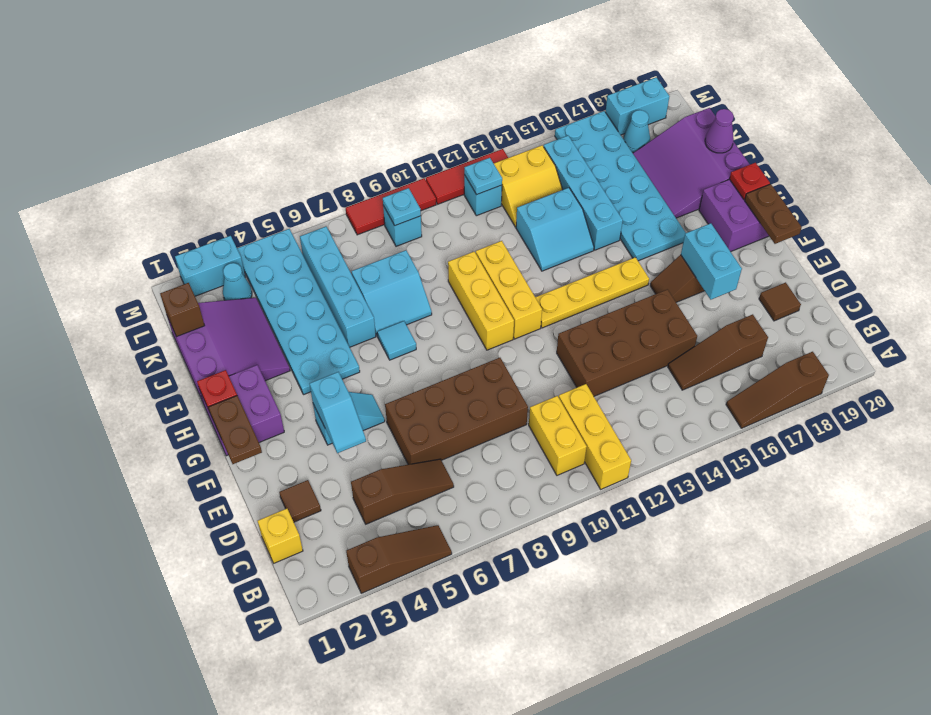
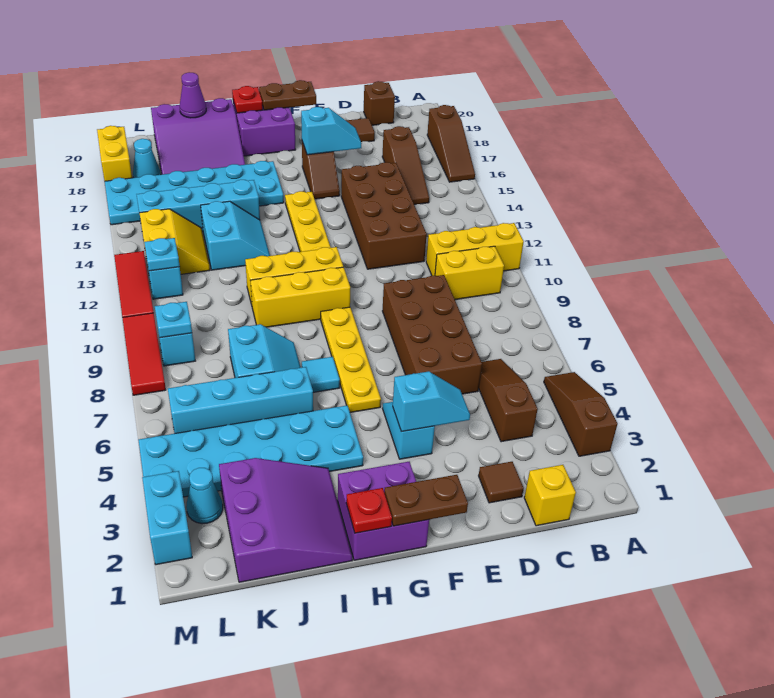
cyan brick E17:F17 level 2 -> cyan slope E17:F17 level 2 top F
none -> yellow plate G6:G9 level 1
purple slope I1:K3 level 1 top 1 -> purple slope I1:K3 level 1 top K
brown brick K1 level 2 -> brown brick C20 level 1
cyan brick M18:M19 level 1 -> yellow brick M18:M19 level 1

